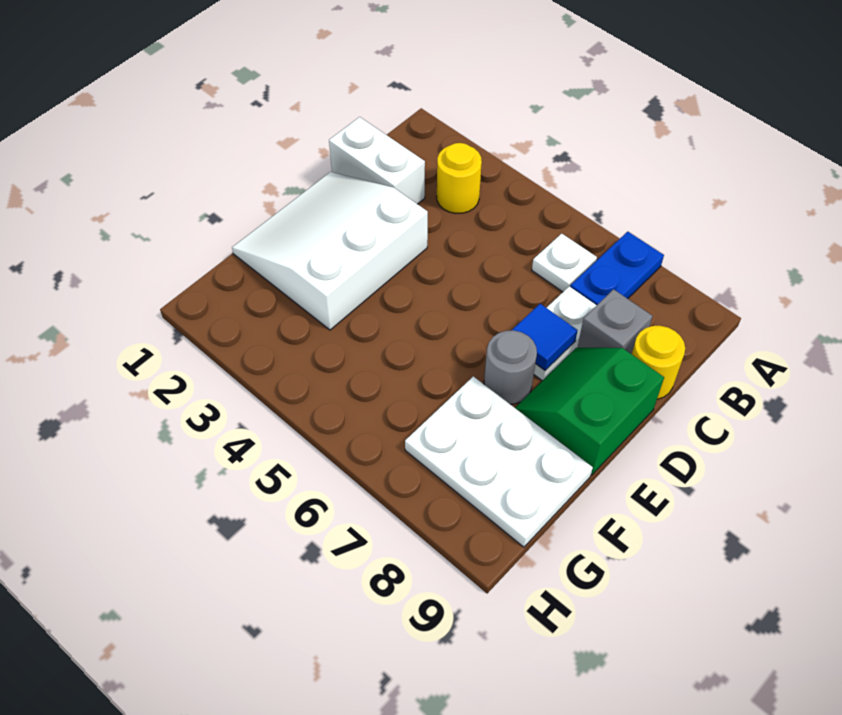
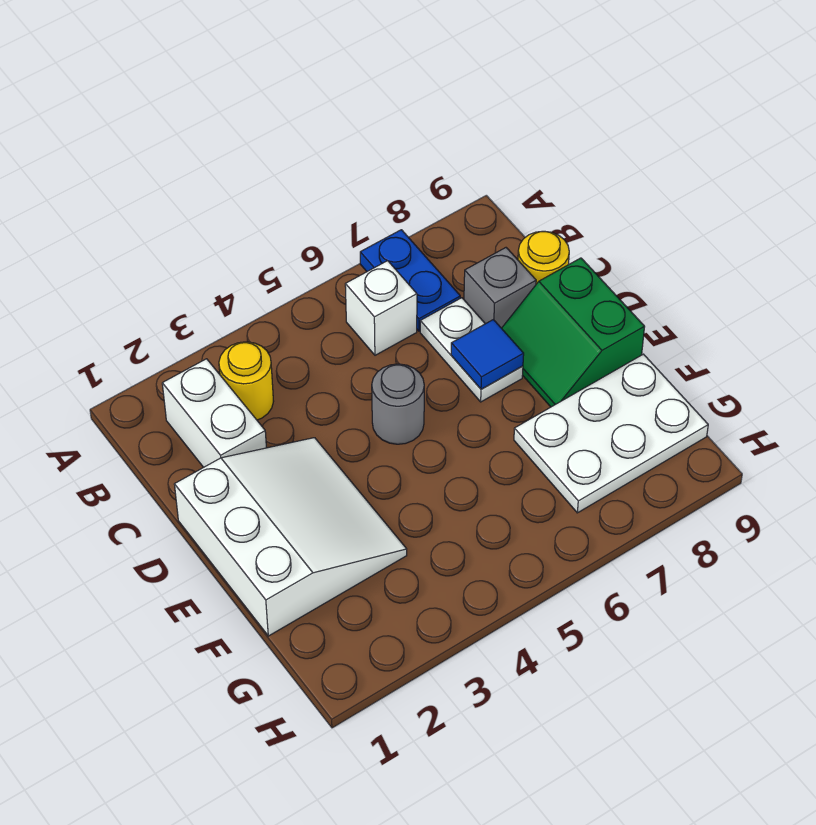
white plate B6 level 1 -> white brick B6 level 1
white brick C1:C2 level 1 -> white brick B2:C2 level 1
white slope D1:F3 level 1 top 3 -> white slope D1:F3 level 1 top 1
grey round brick E7 level 1 -> grey round brick D5 level 1

